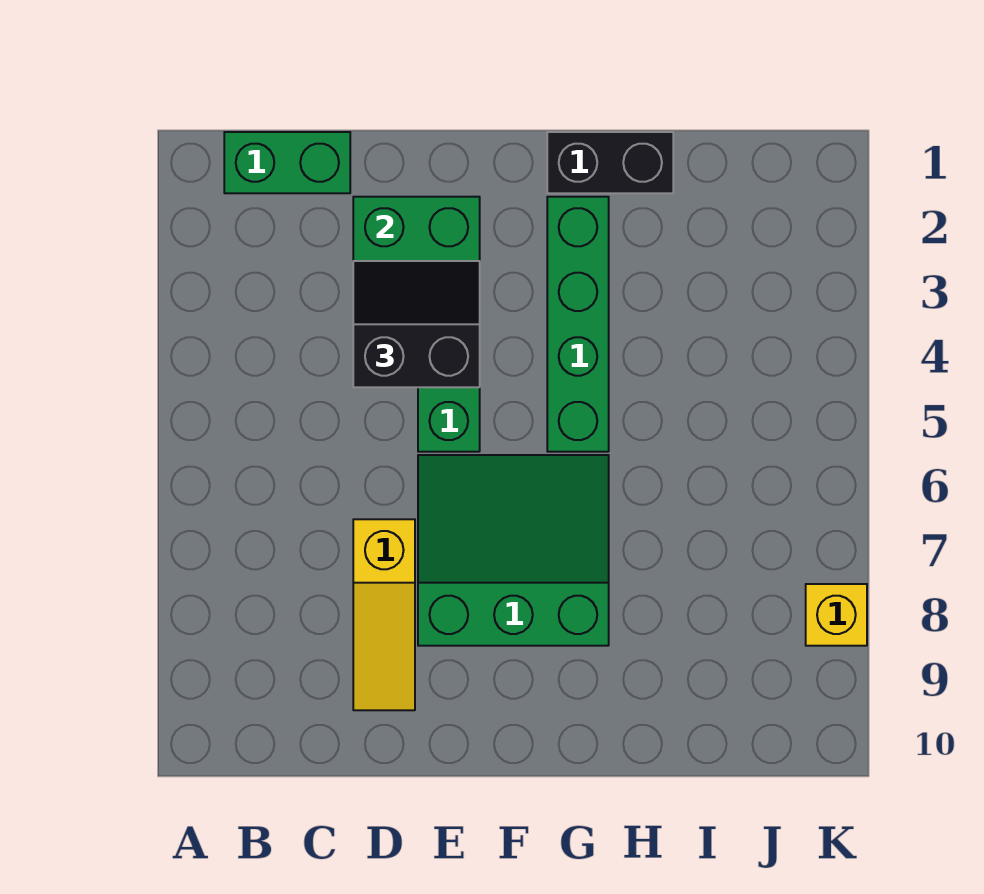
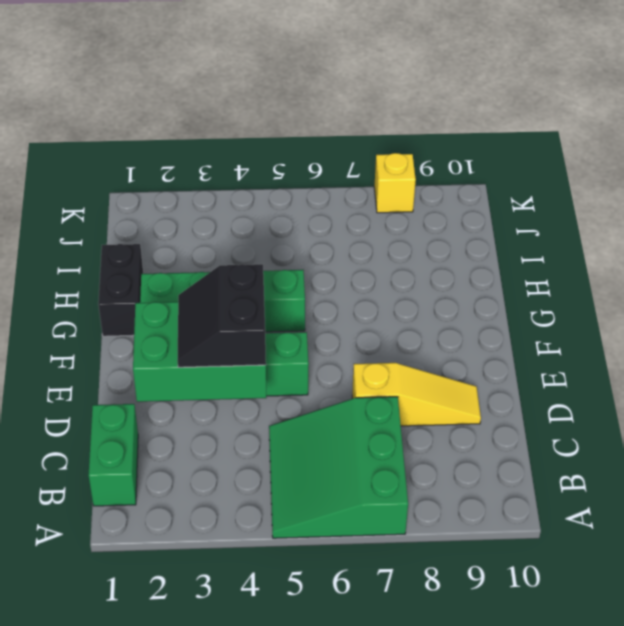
green slope E6:G8 level 1 top 8 -> green slope A5:C7 level 1 top 7

